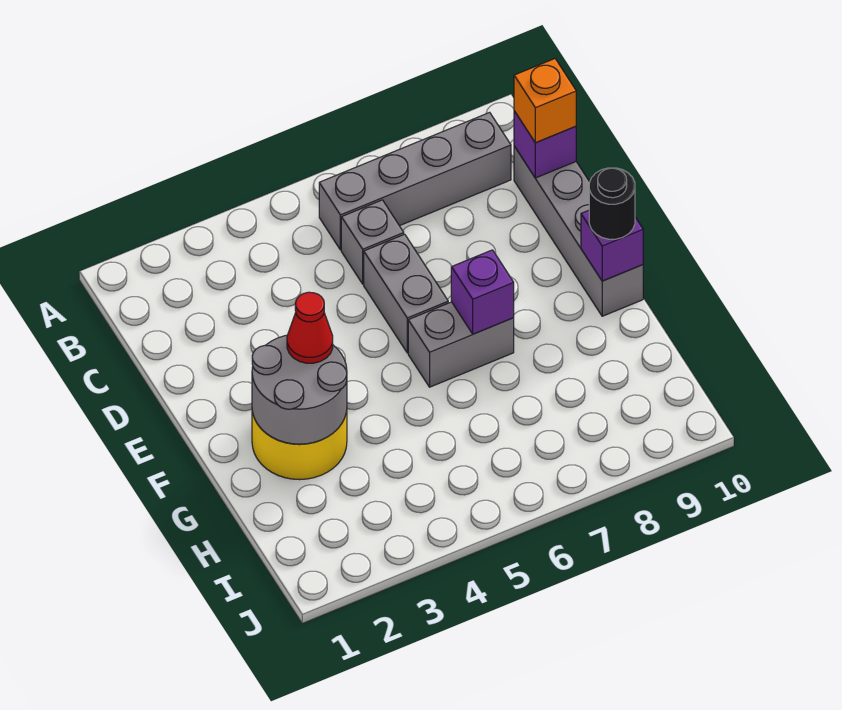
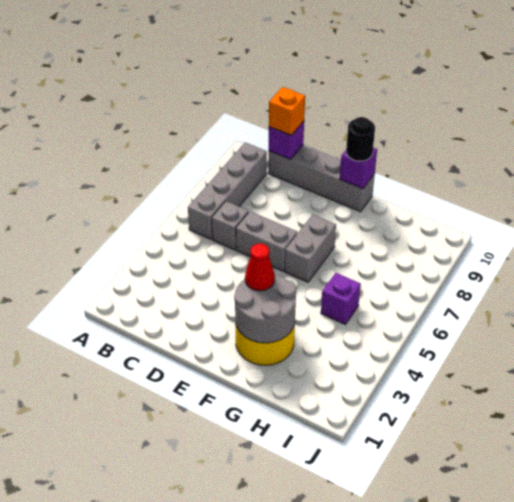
purple brick F7 level 2 -> purple brick H5 level 1

